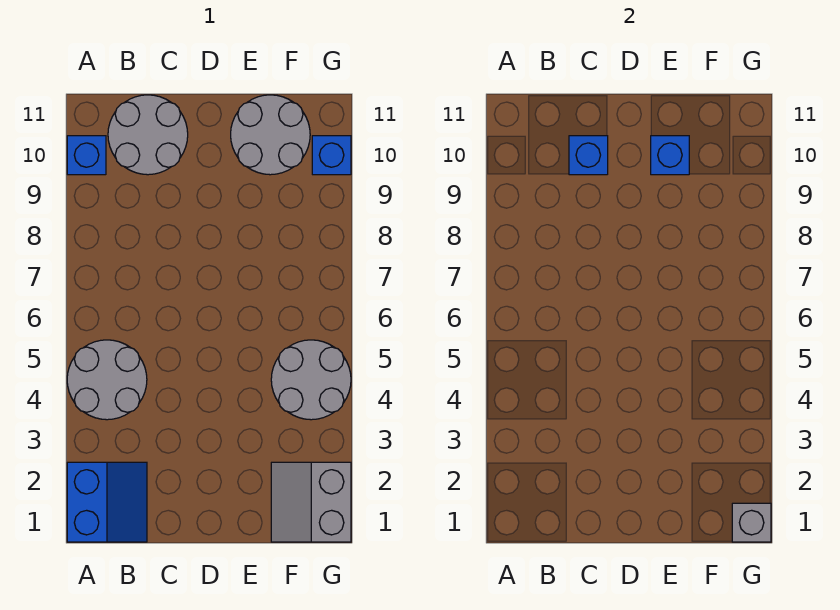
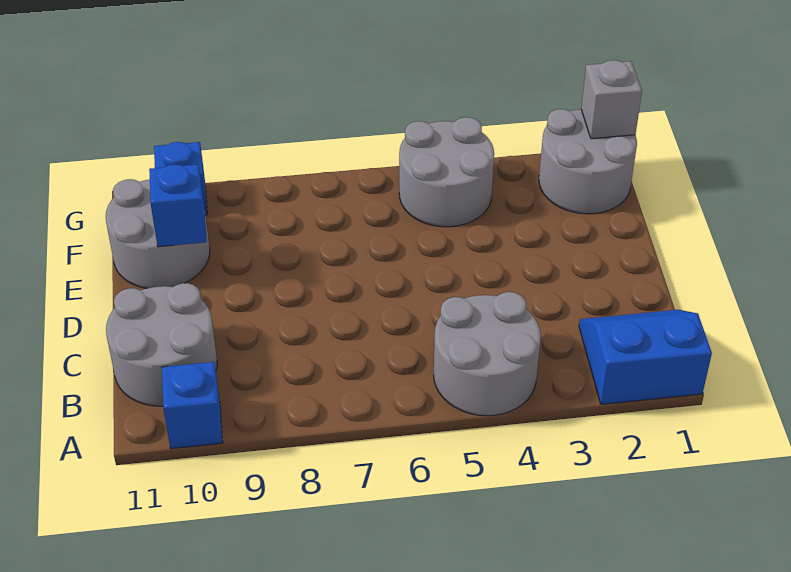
blue brick C10 level 2 -> none
grey slope F1:G2 level 1 top G -> grey round brick F1:G2 level 1

